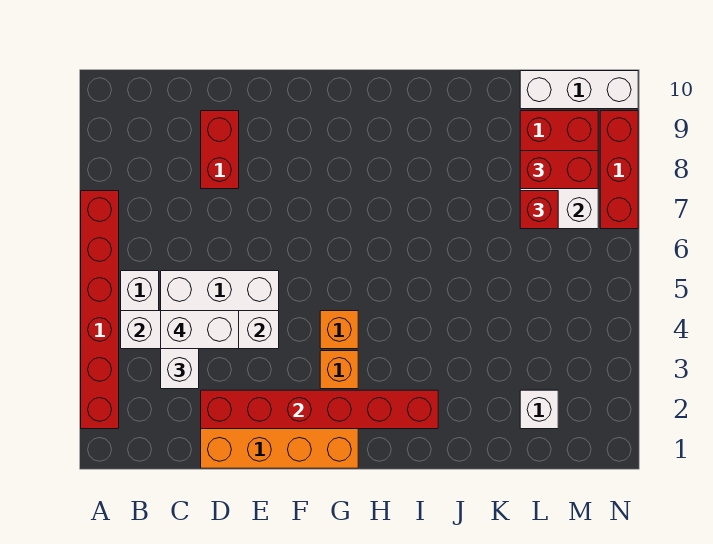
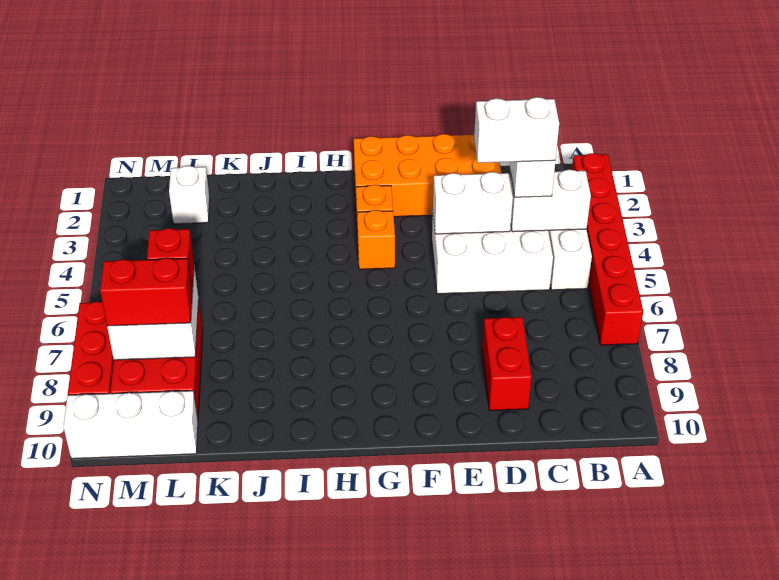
red brick D2:I2 level 2 -> none

